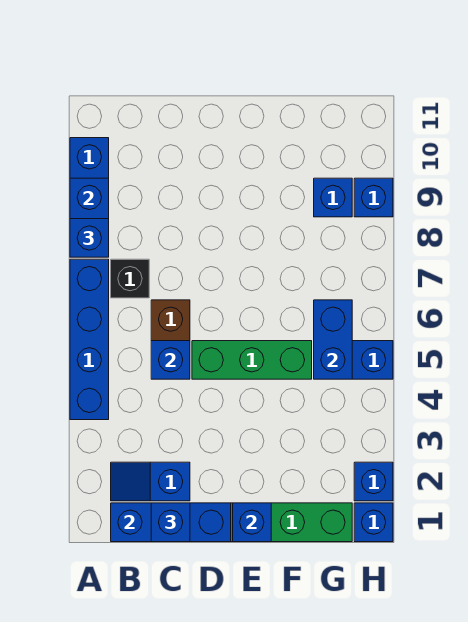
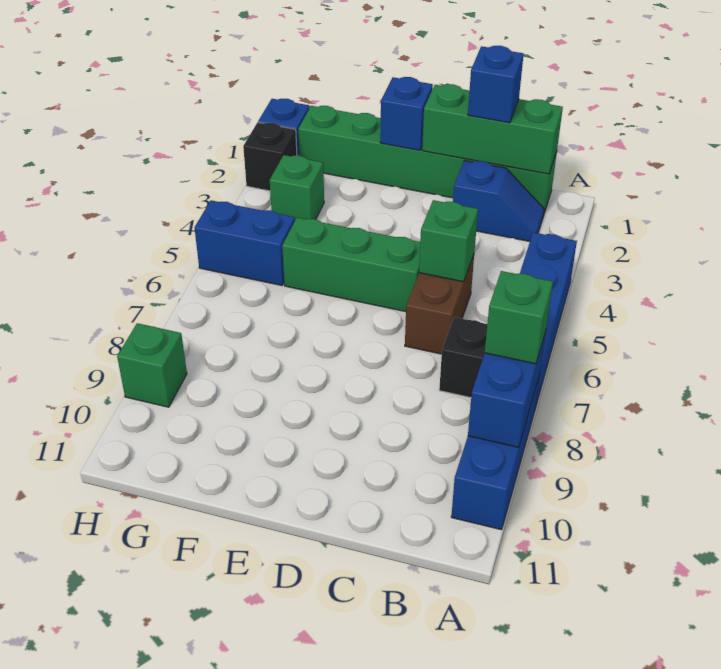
blue brick A8 level 3 -> green brick A8 level 3
blue brick B1:D1 level 2 -> green brick B1:D1 level 2
blue brick C5 level 2 -> green brick C5 level 2
none -> green brick G3 level 1
blue brick G5:G6 level 2 -> none
blue brick G9 level 1 -> none
blue brick H2 level 1 -> black brick H2 level 1
blue brick H9 level 1 -> green brick H9 level 1

